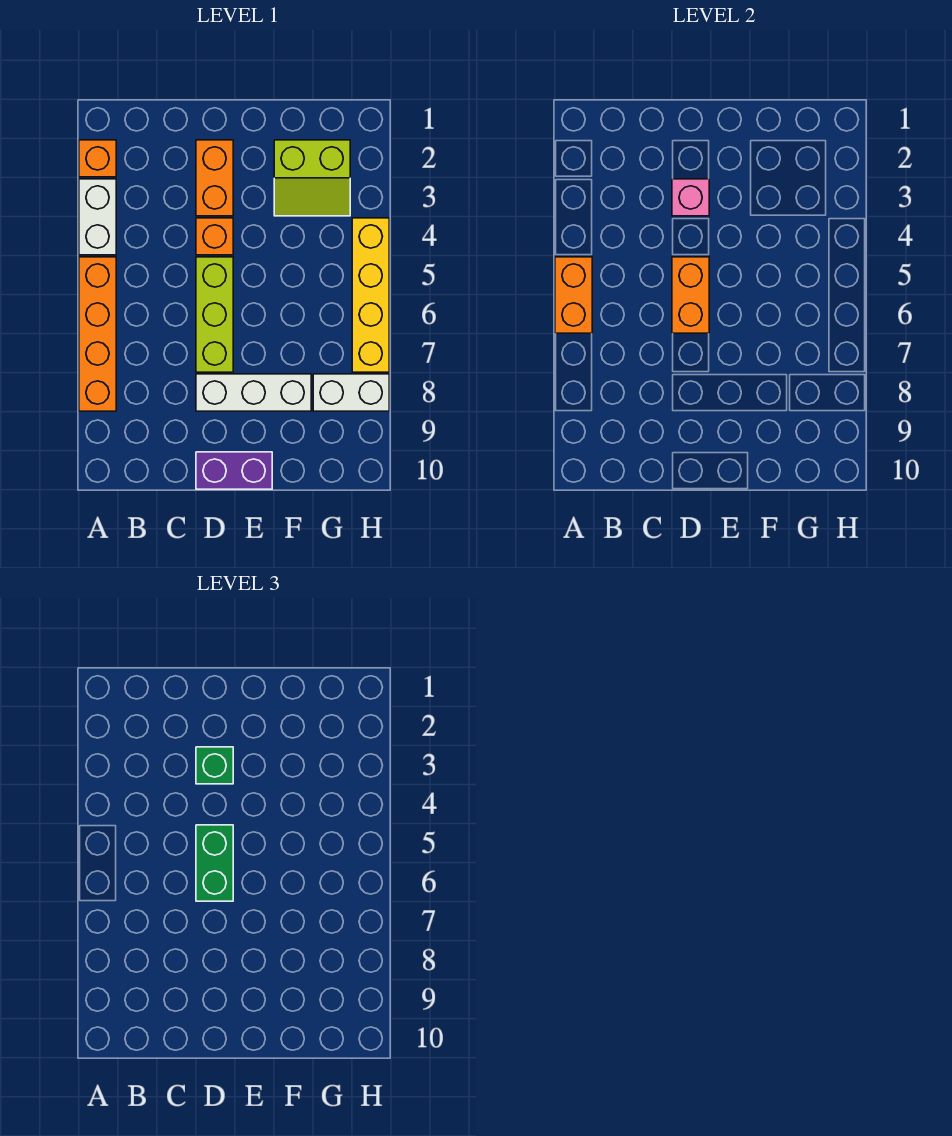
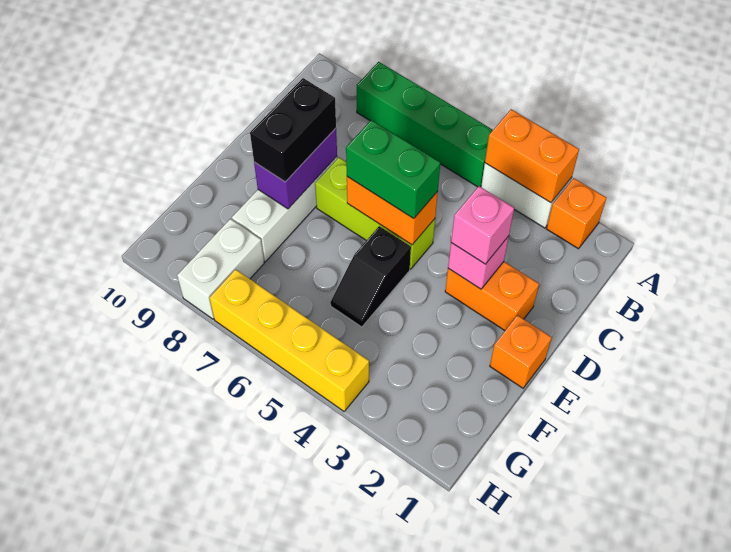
orange brick A5:A8 level 1 -> green brick A5:A8 level 1
orange brick A5:A6 level 2 -> orange brick A3:A4 level 2
green brick D3 level 3 -> pink brick D3 level 3
orange brick D4 level 1 -> orange brick E1 level 1
none -> black brick D8:E8 level 3
purple brick D10:E10 level 1 -> purple brick D8:E8 level 2
none -> black slope E5:F5 level 1 top E
lime slope F2:G3 level 1 top 2 -> none

